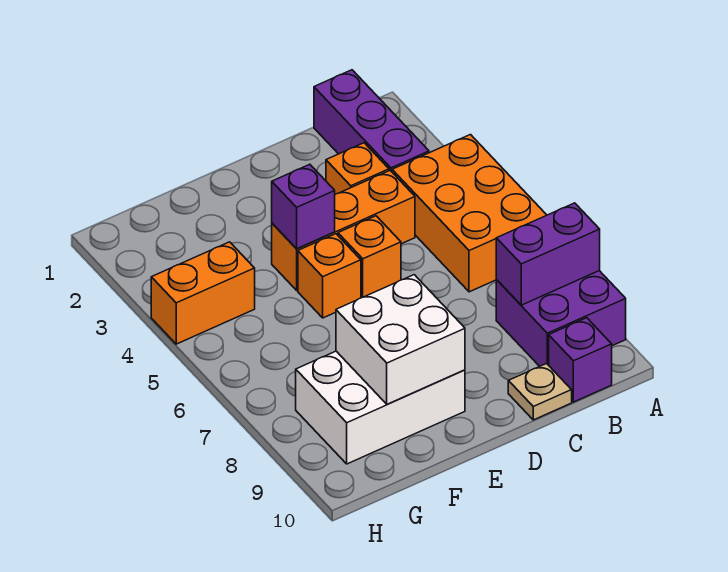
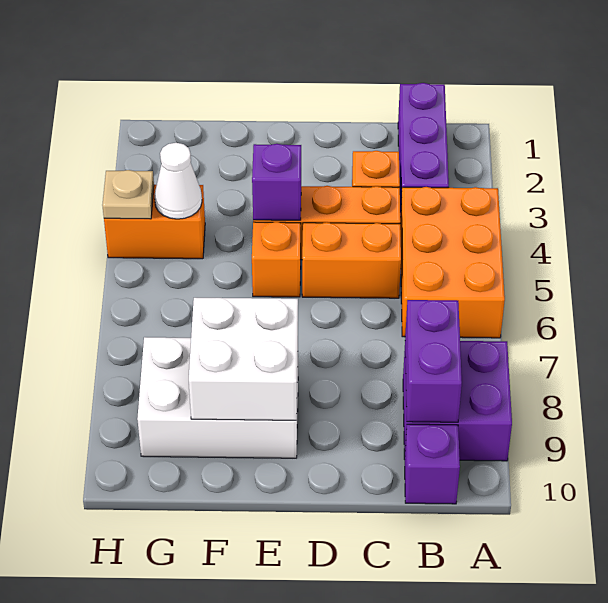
purple brick A8:B8 level 2 -> purple brick B8:B9 level 2
tan plate C10 level 1 -> tan plate H4 level 2
orange brick D5 level 1 -> orange brick C5:D5 level 1
none -> white cone G4 level 2

